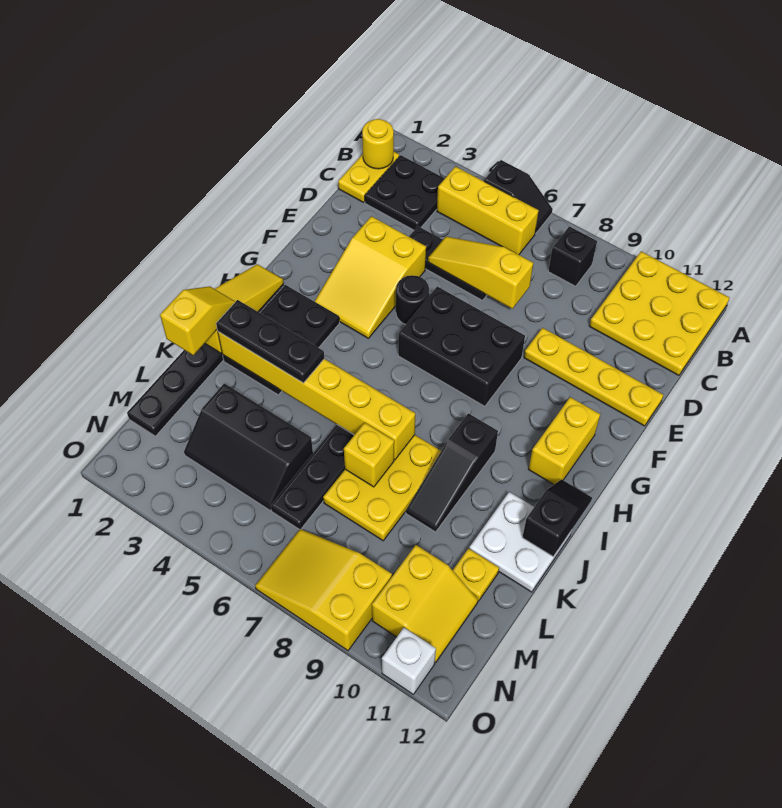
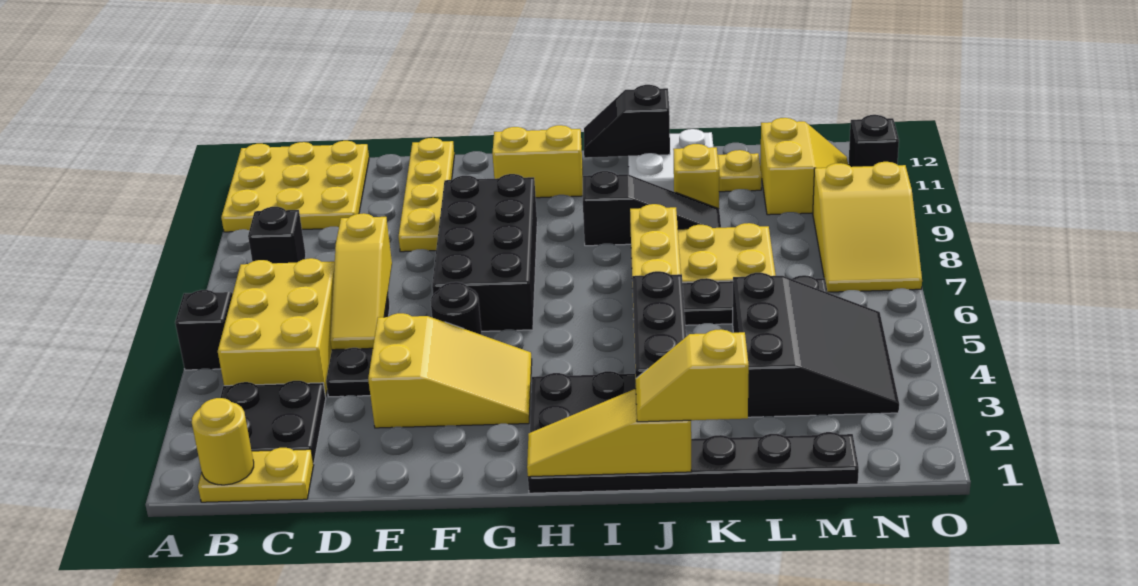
yellow brick B4:B6 level 1 -> yellow brick B4:C6 level 1
black brick F6:G8 level 1 -> black brick F6:G9 level 1
yellow brick K7 level 2 -> yellow brick K10 level 1
black slope L3:M5 level 1 top L -> black slope L3:N5 level 1 top L
yellow slope M10:N11 level 1 top 10 -> yellow slope M10:N11 level 1 top M
white brick O11 level 1 -> black brick O11 level 1

